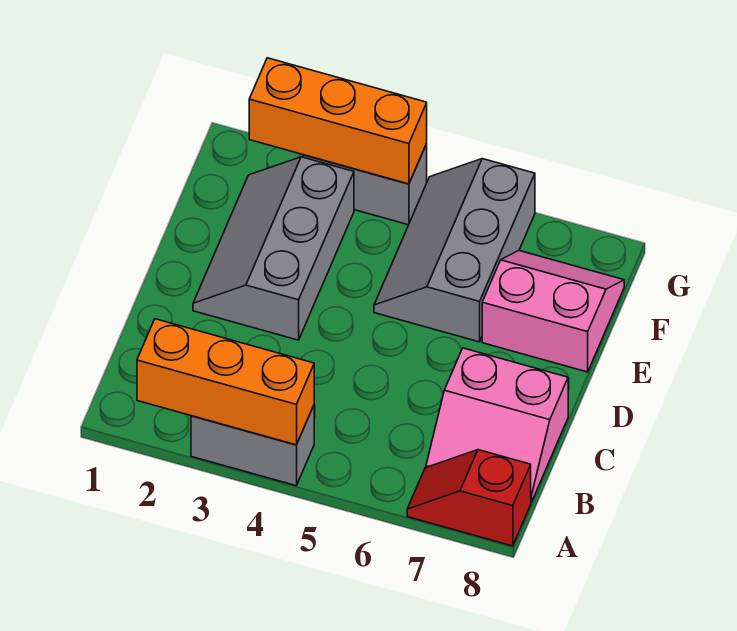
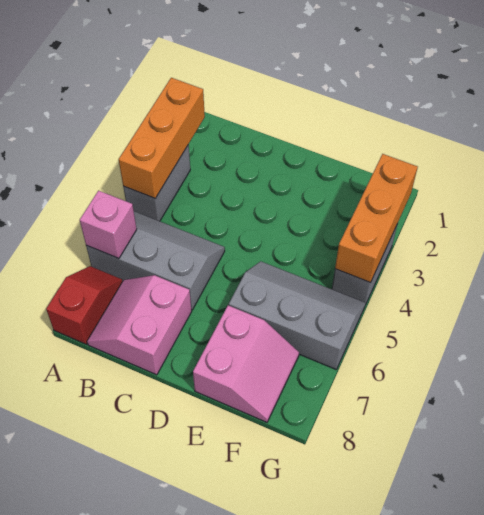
none -> pink brick A6 level 2
grey slope D2:F3 level 1 top 3 -> grey slope A5:C6 level 1 top 6

